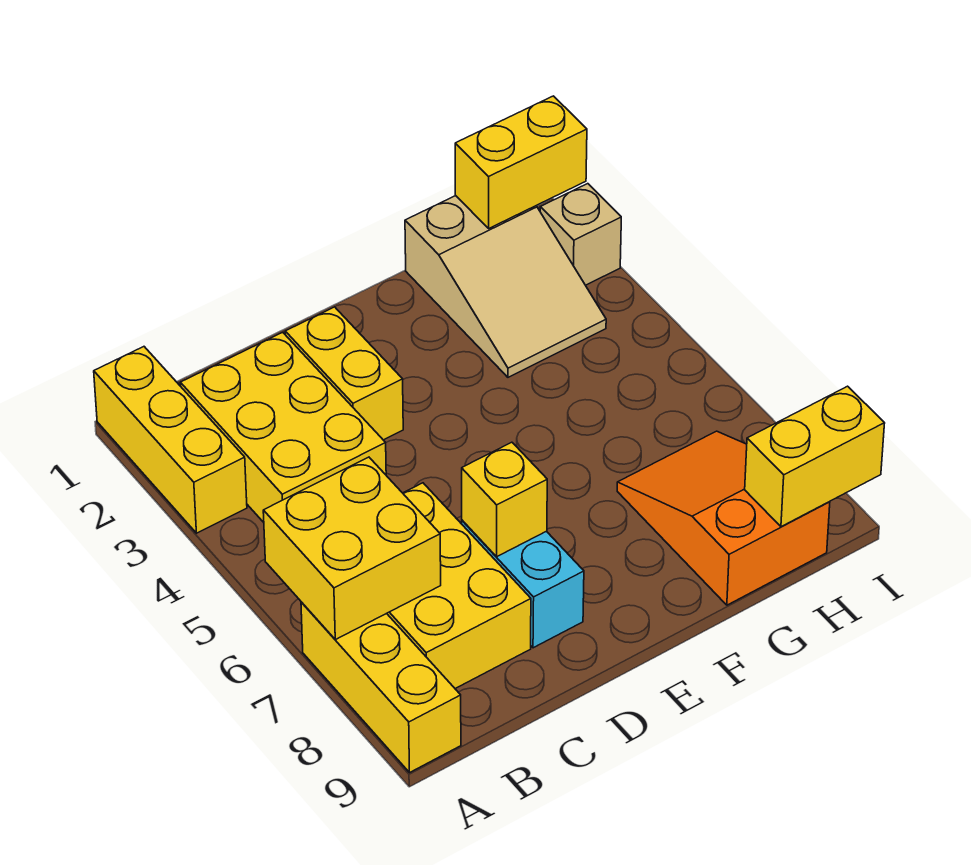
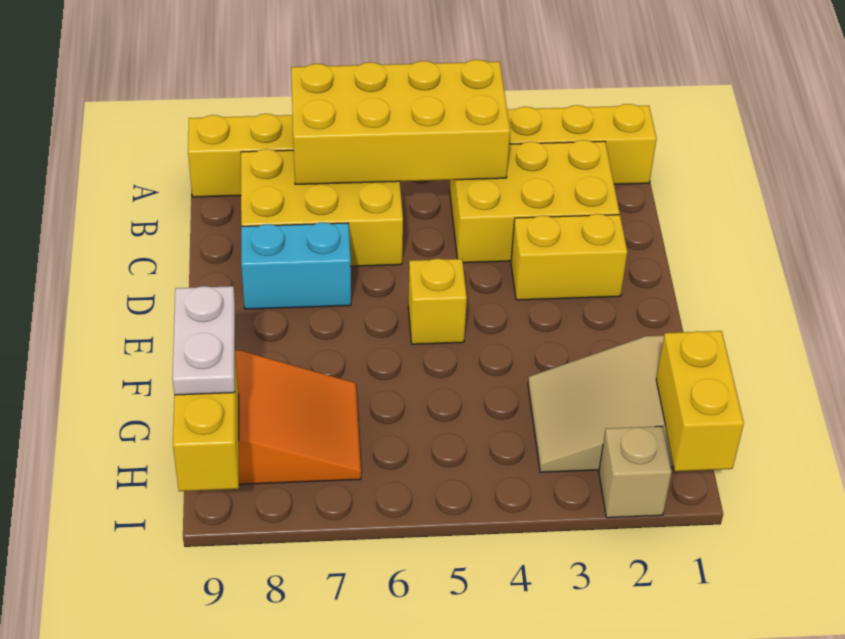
yellow brick A6:B7 level 2 -> yellow brick A4:B7 level 2
yellow brick D7 level 2 -> yellow brick E5 level 1
none -> white plate G9:H9 level 3

